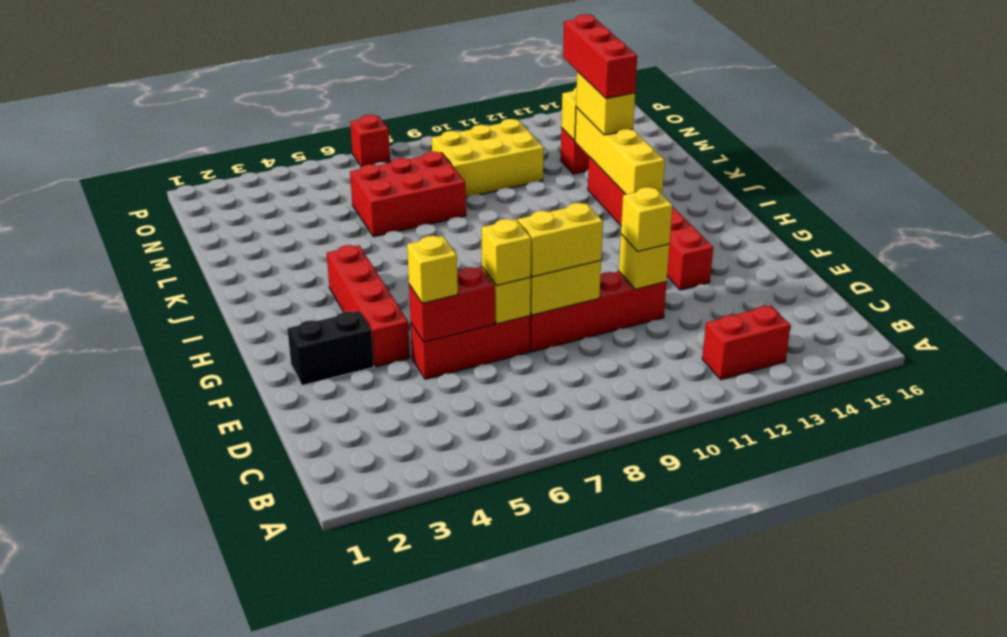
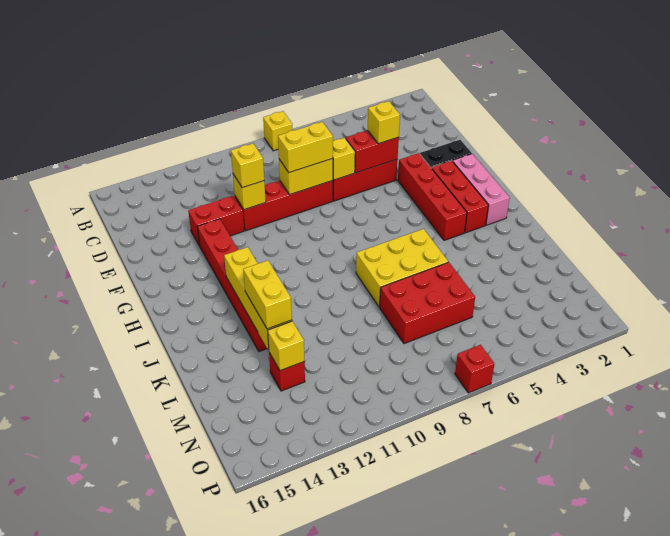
red brick B12:B13 level 1 -> red brick E12:E13 level 1
yellow brick E7 level 3 -> yellow brick A8 level 1
none -> pink brick G2:I2 level 1
red brick K13:M13 level 4 -> red brick G3:I3 level 1
yellow brick M9:N11 level 1 -> yellow brick J6:K8 level 1

